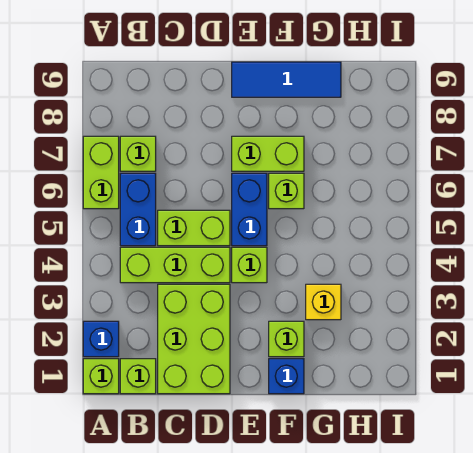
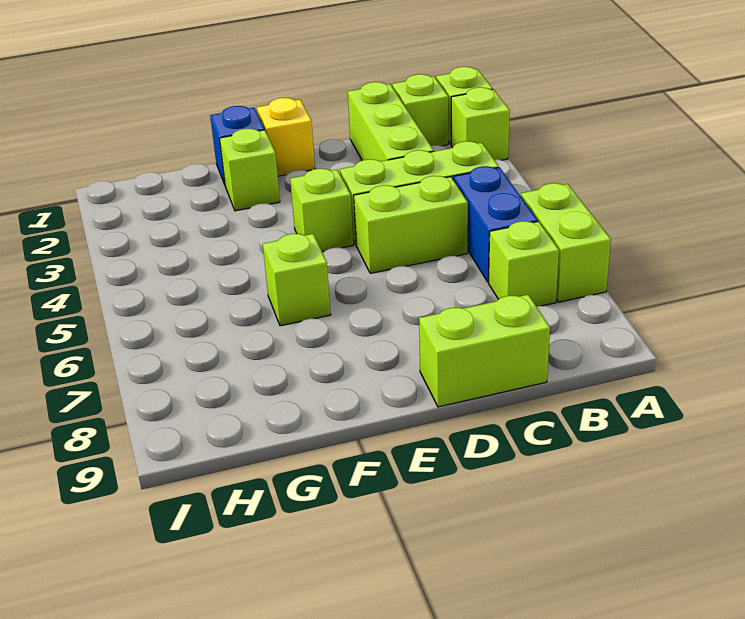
blue brick A2 level 1 -> lime brick A2 level 1
lime brick C1:D3 level 1 -> lime brick C1:C3 level 1
blue brick E5:E6 level 1 -> none
lime brick E7:F7 level 1 -> lime brick C9:D9 level 1
blue tile E9:G9 level 1 -> none
yellow brick G3 level 1 -> yellow brick E1 level 1

